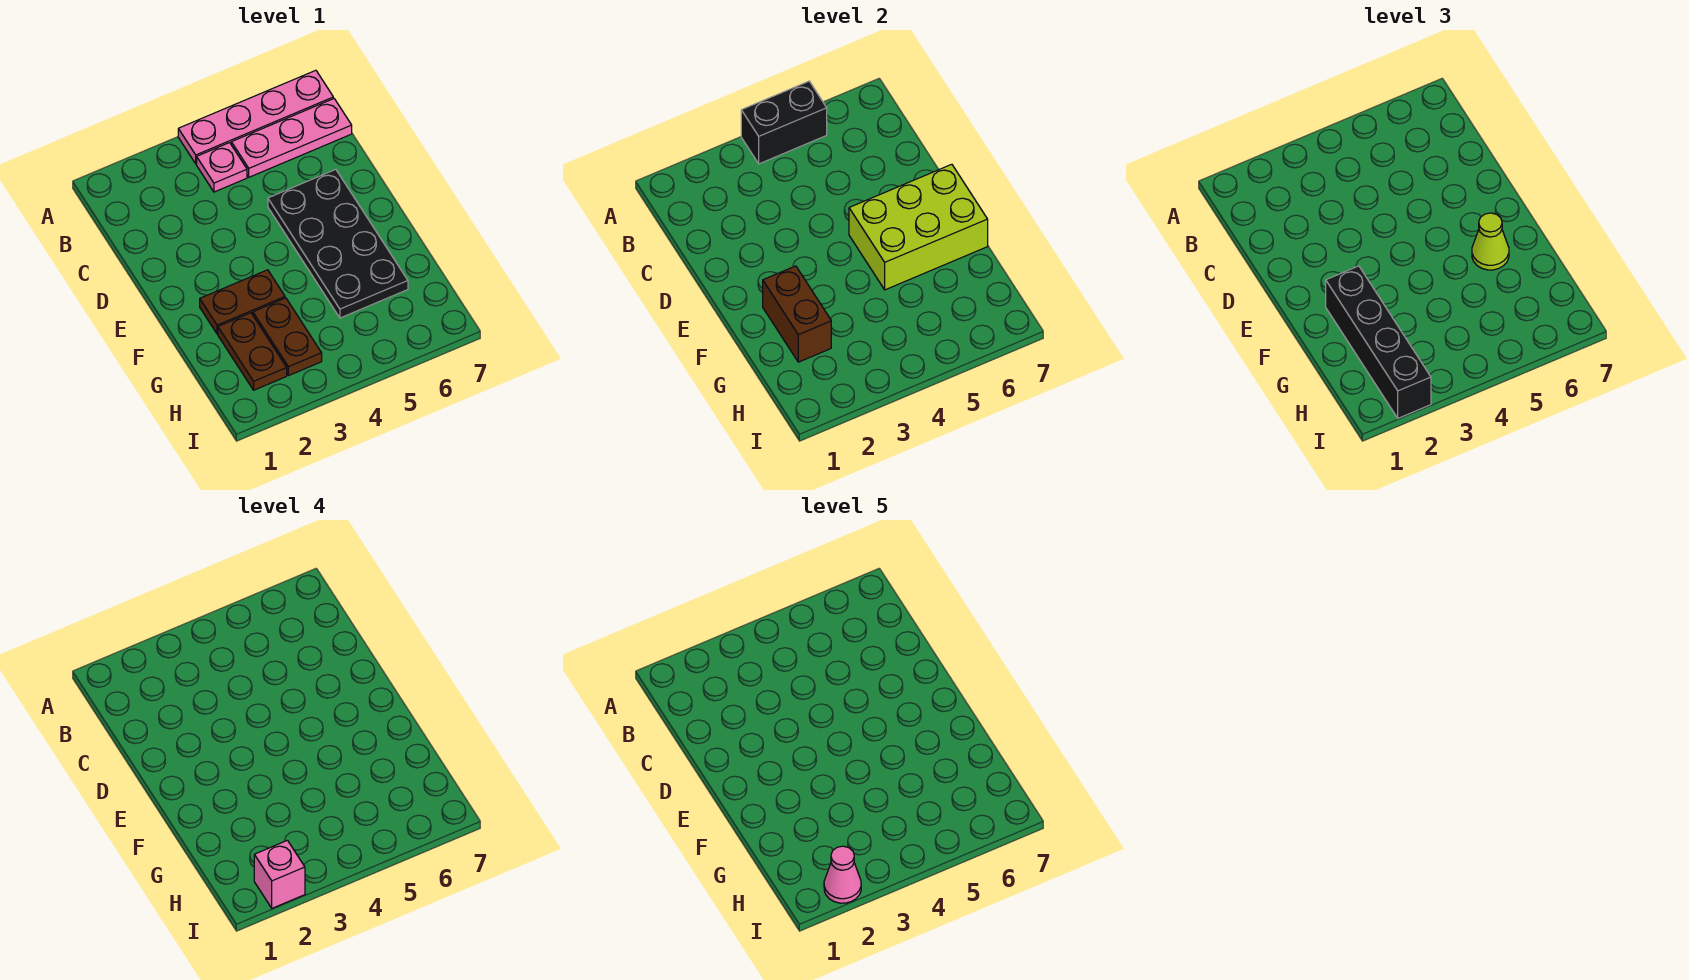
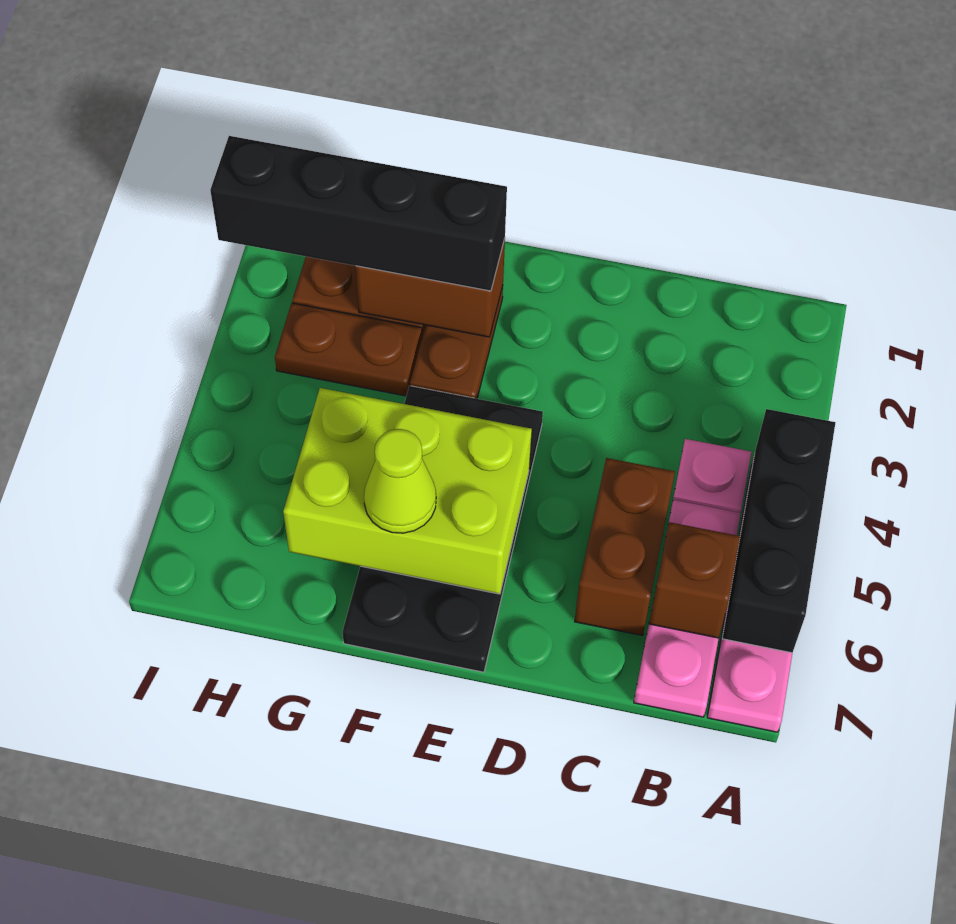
black brick A4:A5 level 2 -> black brick A4:A6 level 2
none -> brown brick B6 level 2
none -> brown brick C5:C6 level 1
black plate D5:G6 level 1 -> black plate E4:F7 level 1
lime brick E5:F7 level 2 -> lime brick E5:G6 level 2
pink brick I2 level 4 -> none
pink cone I2 level 5 -> none

